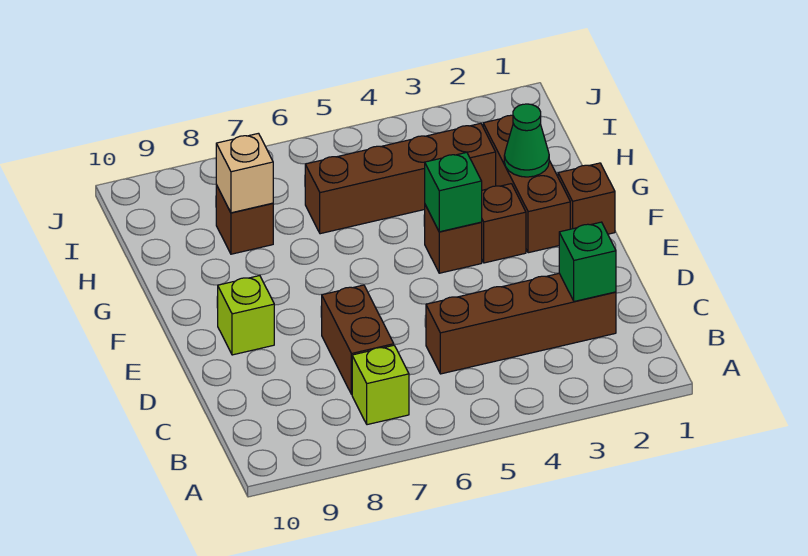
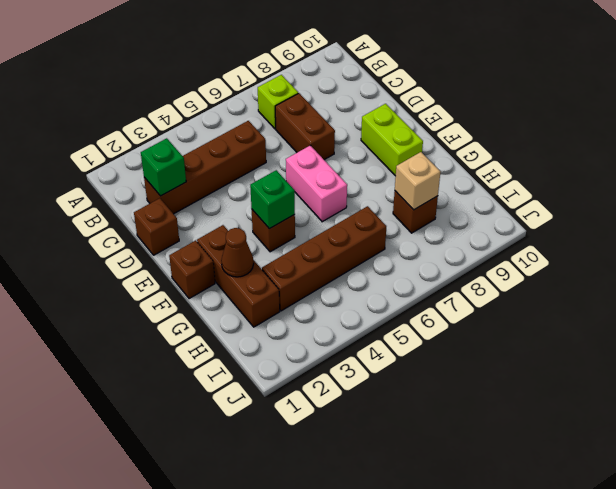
none -> pink brick E6:F6 level 1
lime brick E9 level 1 -> lime brick E9:F9 level 1
brown brick F3 level 1 -> brown brick D1 level 1
green cone G2 level 2 -> brown cone G2 level 2

